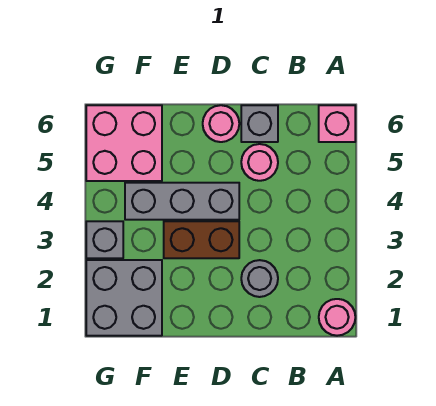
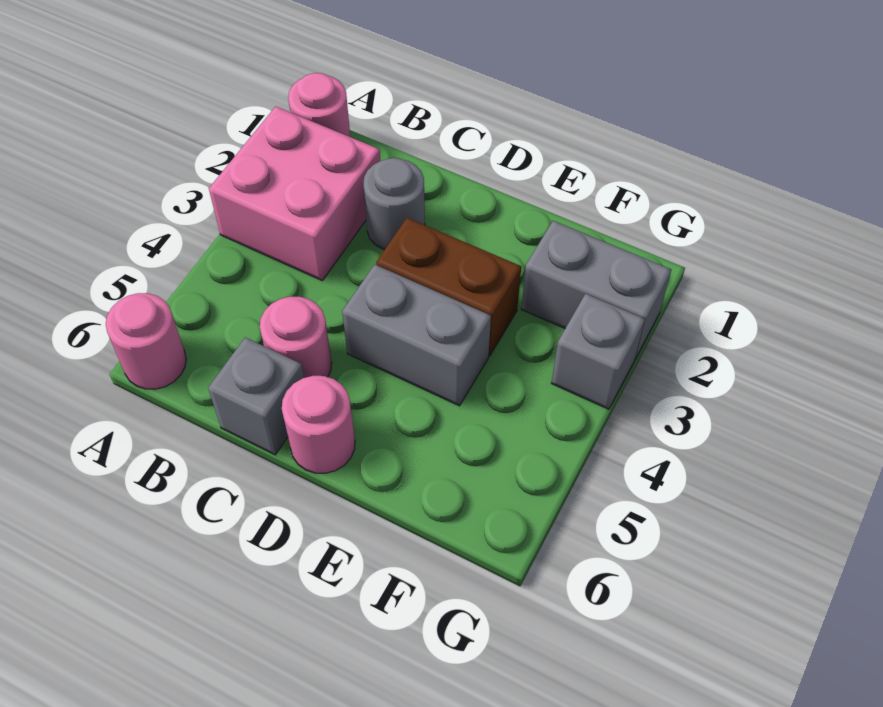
pink brick A6 level 1 -> pink round brick A6 level 1
grey brick D4:F4 level 1 -> grey brick D4:E4 level 1
grey brick F1:G2 level 1 -> grey brick F2:G2 level 1
pink brick F5:G6 level 1 -> pink brick A2:B3 level 1

